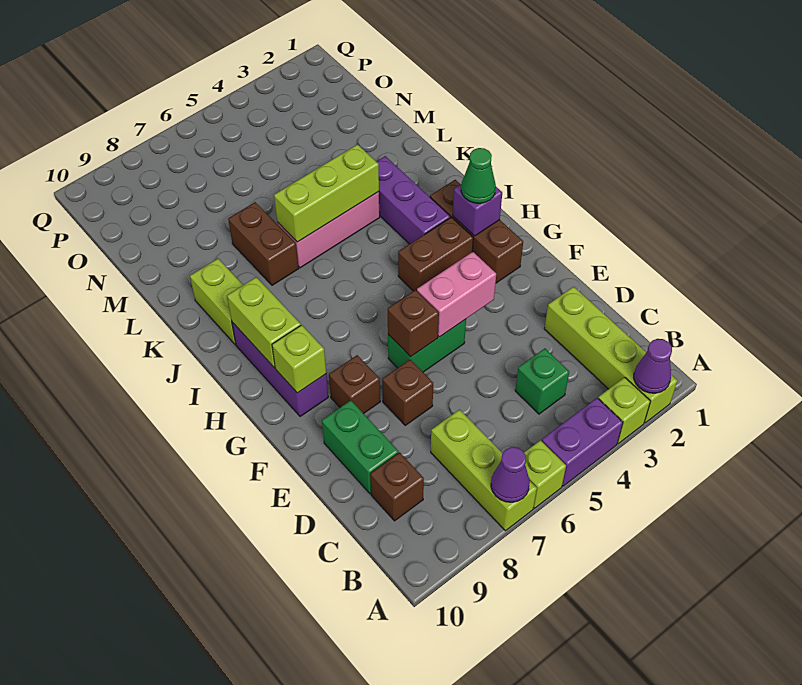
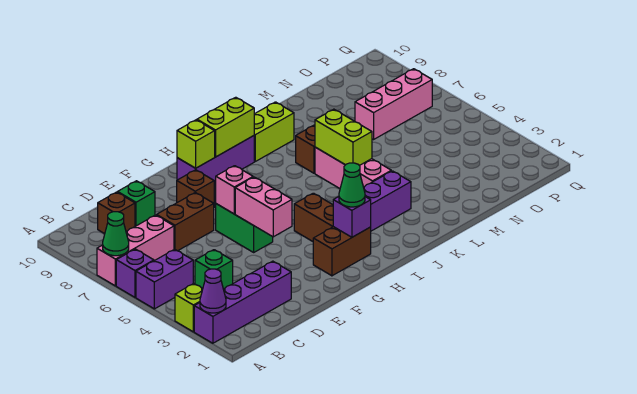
lime brick A2:D2 level 1 -> purple brick A2:D2 level 1
purple brick A4:A5 level 1 -> purple brick A5:B5 level 1
lime brick A6 level 1 -> purple brick A6 level 1
lime brick A7:C7 level 1 -> pink brick A7:C7 level 1
purple cone A7 level 2 -> green cone A7 level 2
green brick D9:E9 level 1 -> green brick D9 level 1
brown brick E7 level 1 -> brown brick D7:E7 level 1
brown brick F6 level 2 -> pink brick F6 level 2
brown brick G2:I2 level 1 -> brown brick G2:H2 level 1
lime brick K4:K6 level 2 -> lime brick K5:K6 level 2
none -> pink brick N7:P7 level 1

